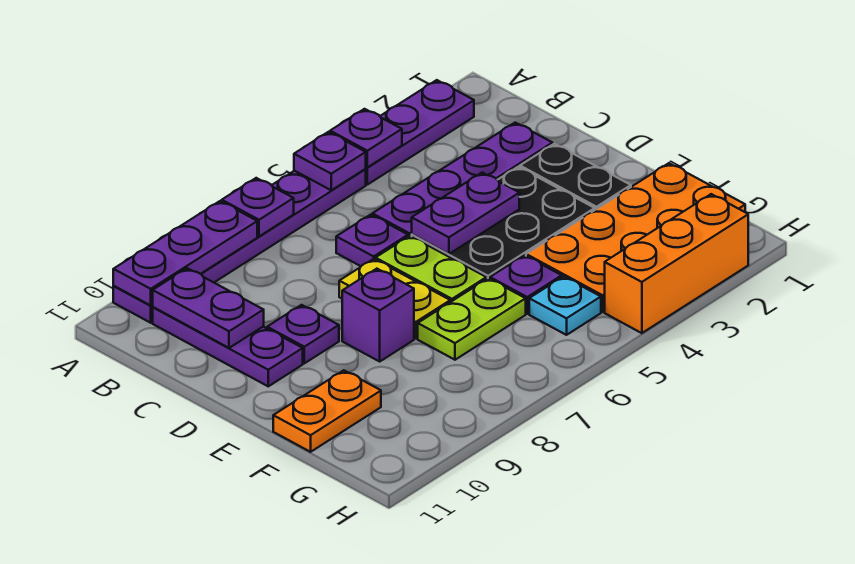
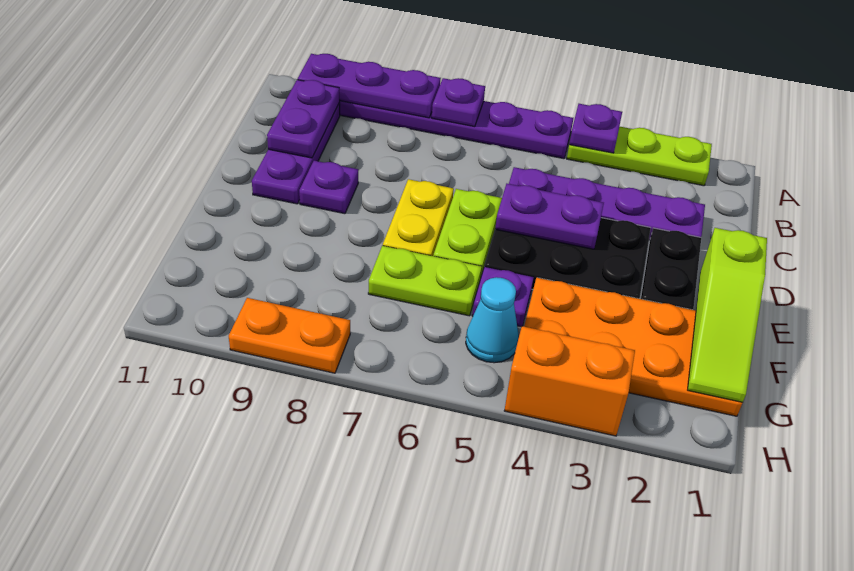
purple plate A2:A4 level 1 -> lime plate A2:A4 level 1
purple plate A5 level 2 -> none
purple plate C6 level 1 -> none
none -> lime slope E1:G1 level 2 top E
purple brick E8 level 1 -> none
orange plate F10:F11 level 1 -> orange plate H8:H9 level 1
cyan plate G5 level 1 -> cyan cone G5 level 1
orange brick H2:H4 level 1 -> orange brick H3:H4 level 1

